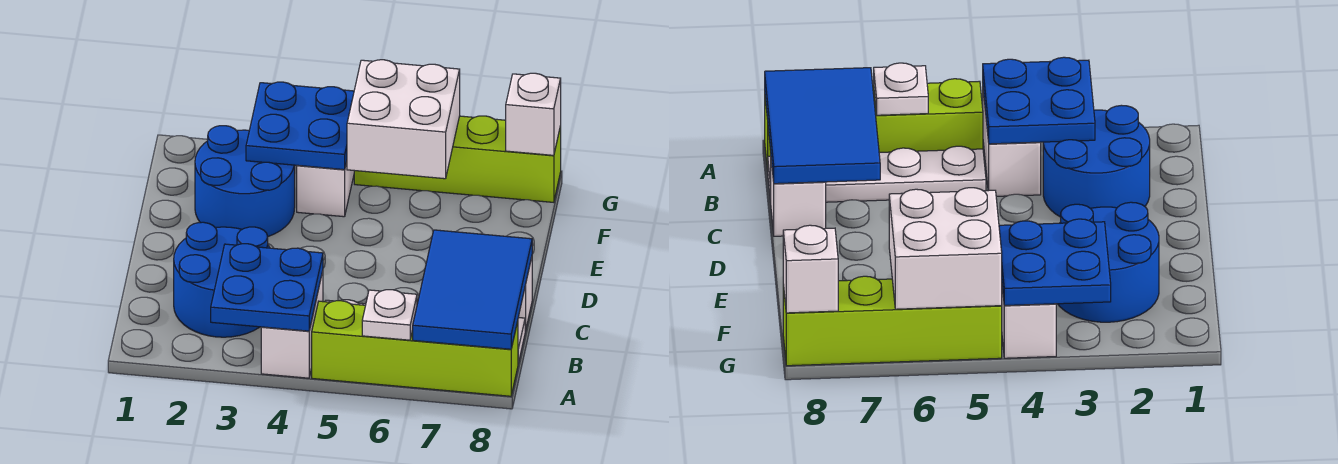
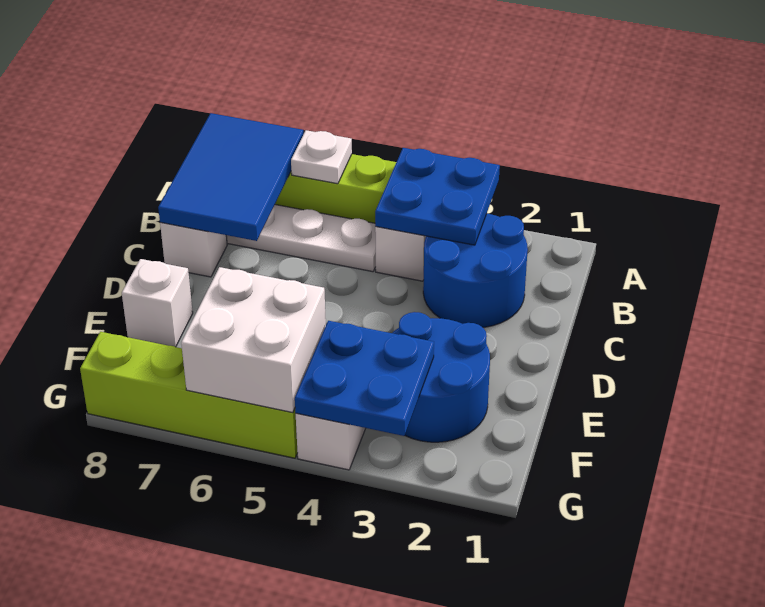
white brick G8 level 2 -> white brick E8 level 1

